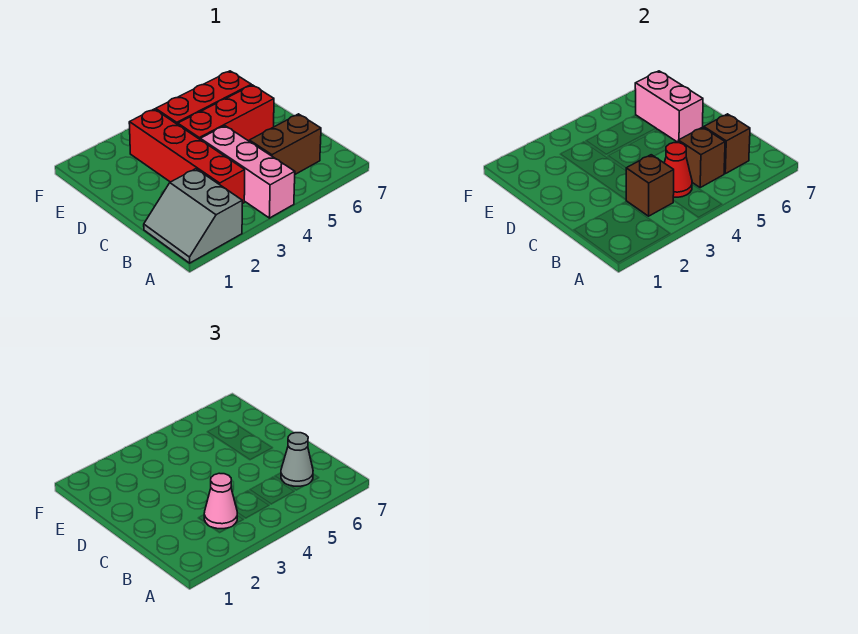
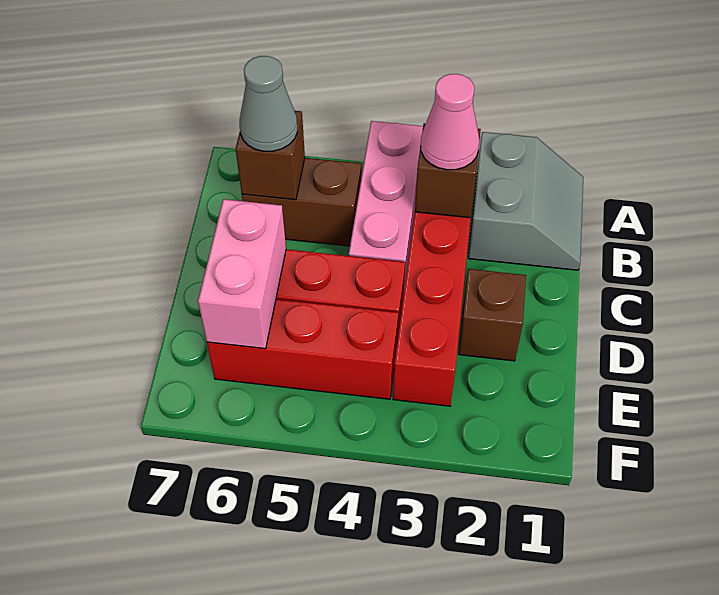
red cone B4 level 2 -> none
brown brick B5 level 2 -> brown brick D2 level 1

